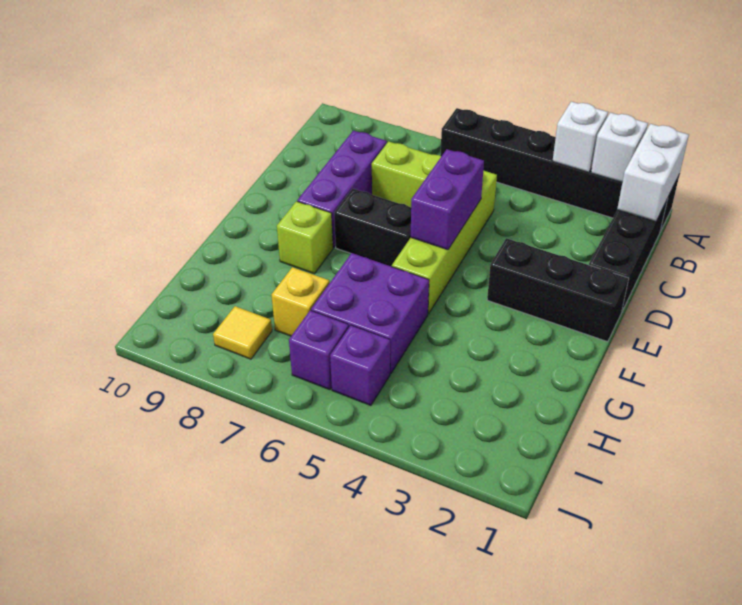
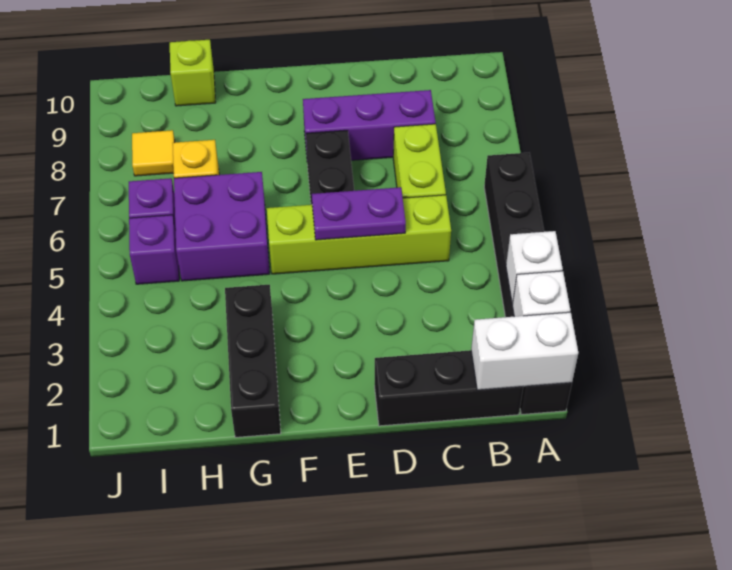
purple brick D5:E5 level 2 -> purple plate D5:E5 level 2
black brick E1:E3 level 1 -> black brick G1:G3 level 1
lime brick F8 level 1 -> lime brick H10 level 1

